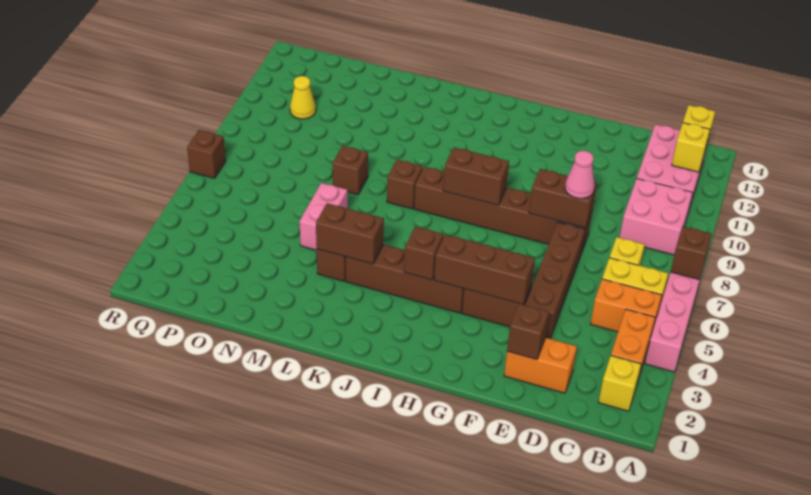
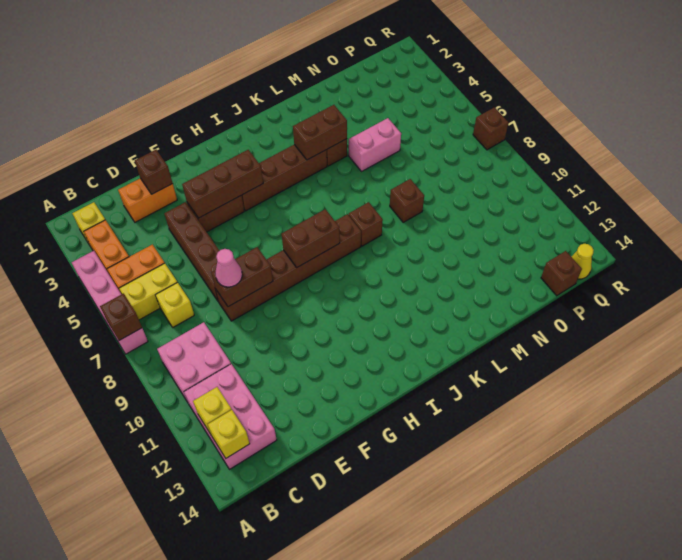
brown brick I4 level 2 -> brown brick P14 level 1
pink brick M5:M6 level 1 -> pink brick M5:N5 level 1
yellow cone P11 level 1 -> yellow cone Q14 level 1

